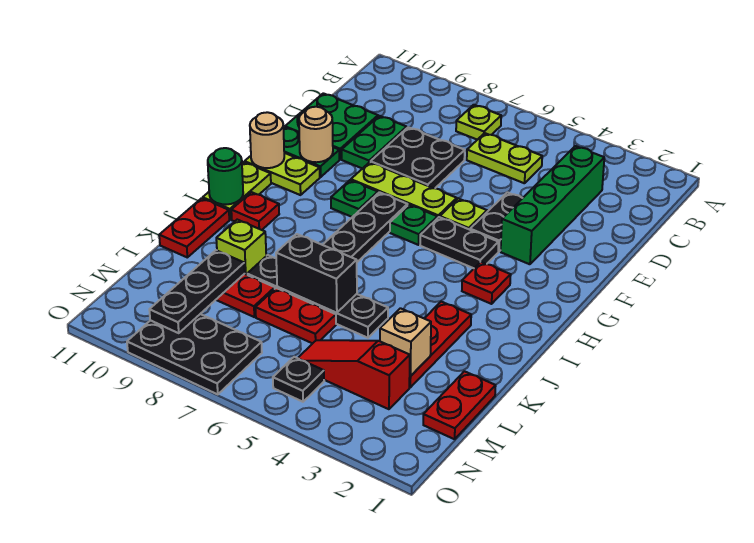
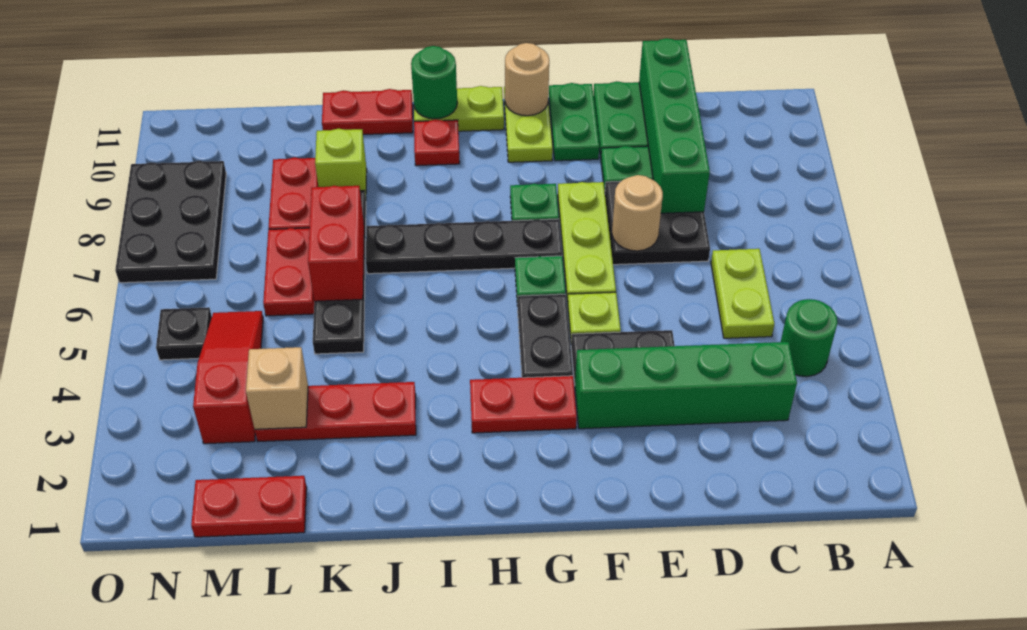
none -> green round brick B4 level 1
lime plate B7 level 1 -> none
none -> green brick D8:D11 level 2
tan round brick F10 level 2 -> tan round brick E7 level 2
red plate H3 level 1 -> red plate G3:H3 level 1
black brick K6:K7 level 2 -> red brick K6:K7 level 2
black plate L9:N9 level 2 -> none

